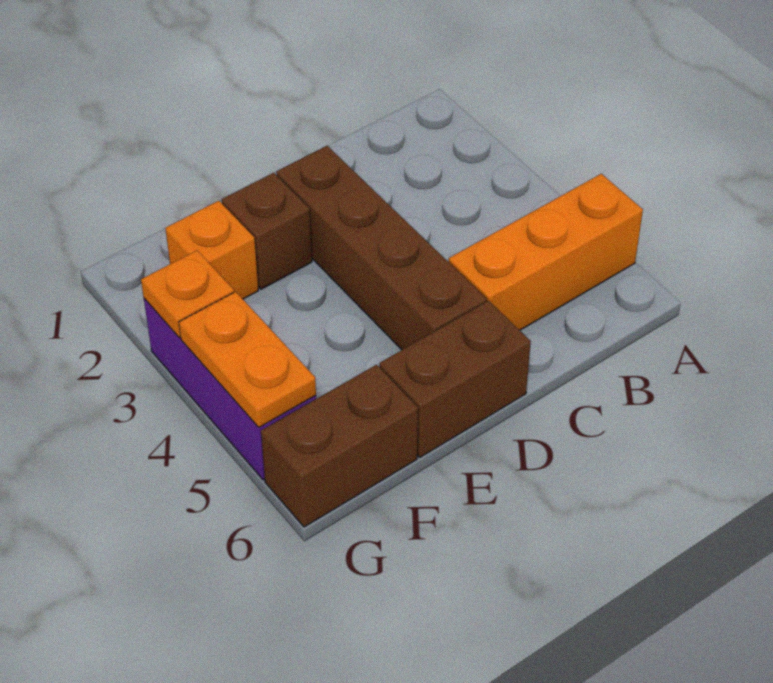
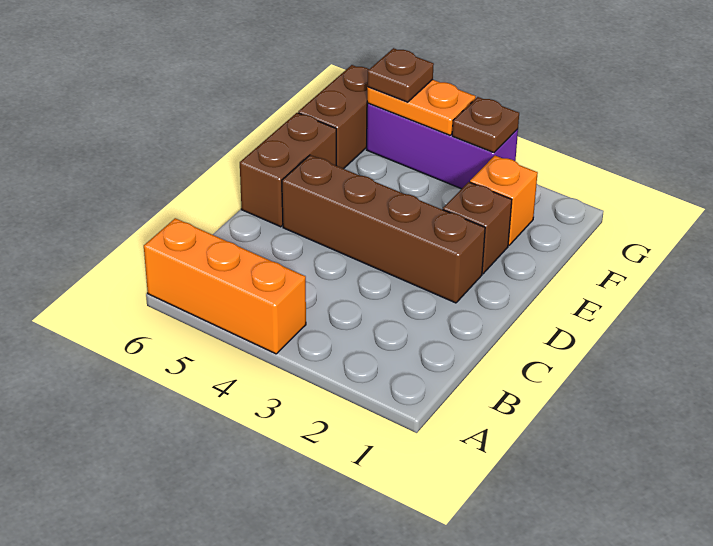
orange brick A5:C5 level 1 -> orange brick A4:A6 level 1
orange plate G3 level 2 -> brown plate G3 level 2
none -> brown plate G5 level 3

